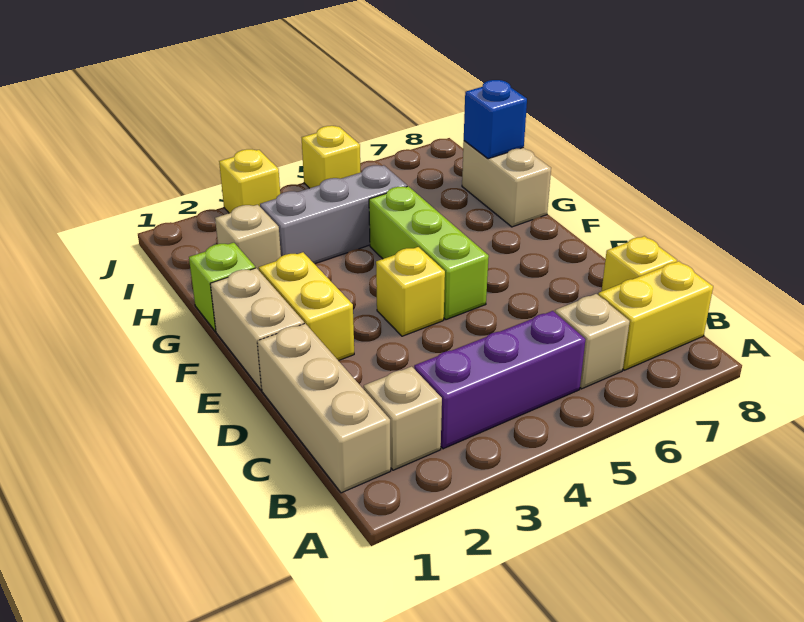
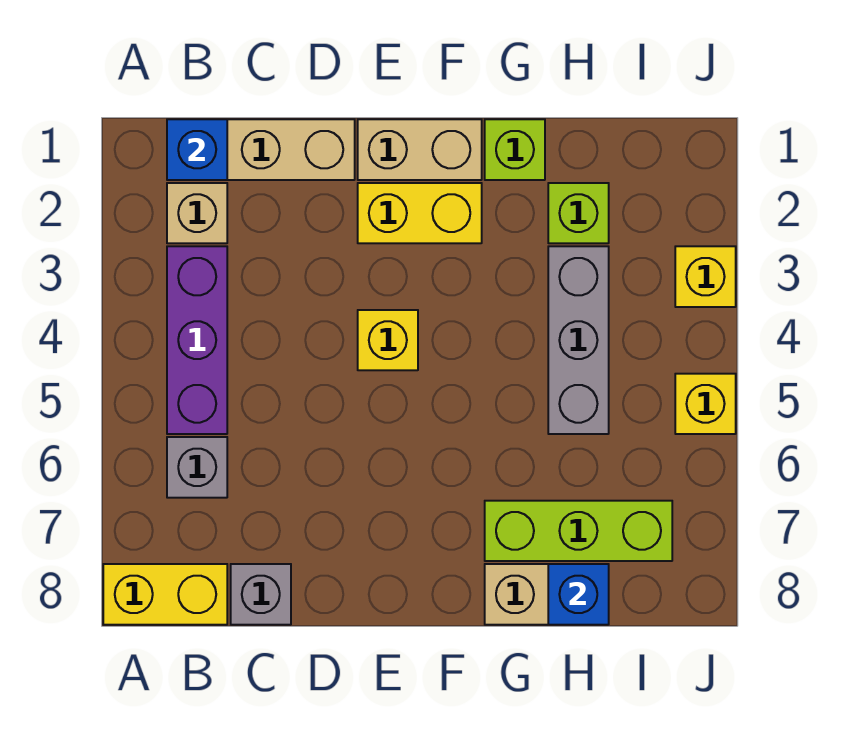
none -> blue brick B1 level 2
tan brick B6 level 1 -> grey brick B6 level 1
yellow brick B7:B8 level 1 -> yellow brick A8:B8 level 1
yellow brick C8 level 1 -> grey brick C8 level 1
lime brick E5:G5 level 1 -> lime brick G7:I7 level 1
tan brick H2 level 1 -> lime brick H2 level 1

